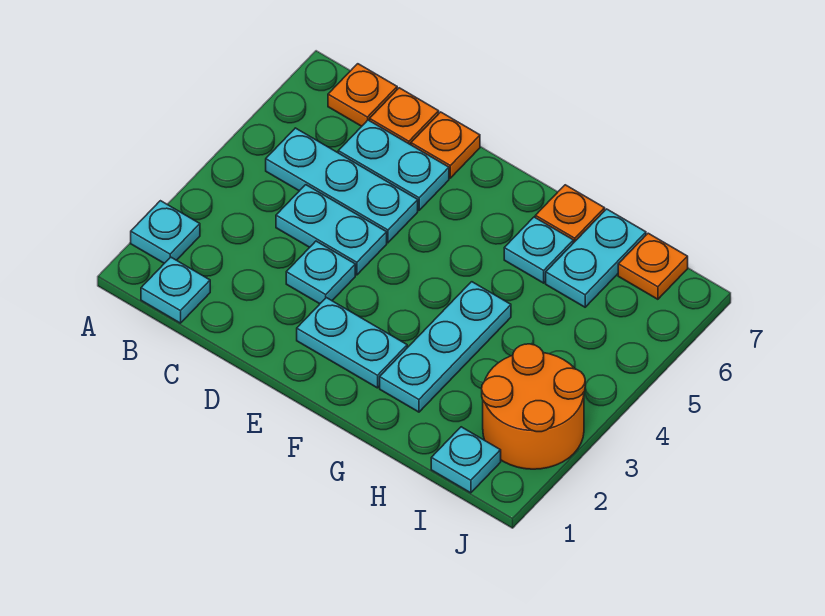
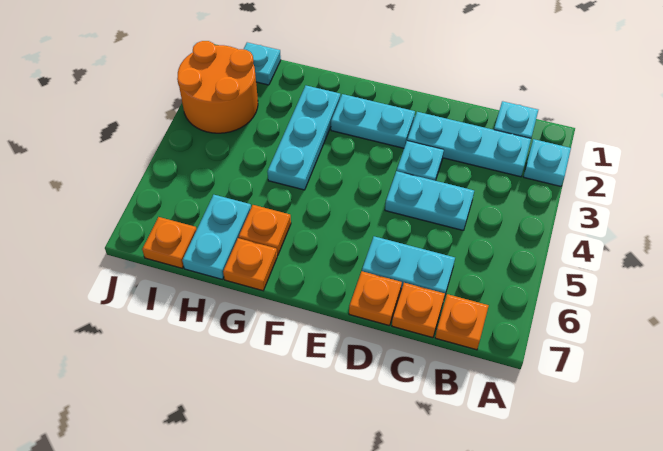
cyan plate B5:D5 level 1 -> cyan plate B2:D2 level 1
cyan plate G6 level 1 -> orange plate G6 level 1

